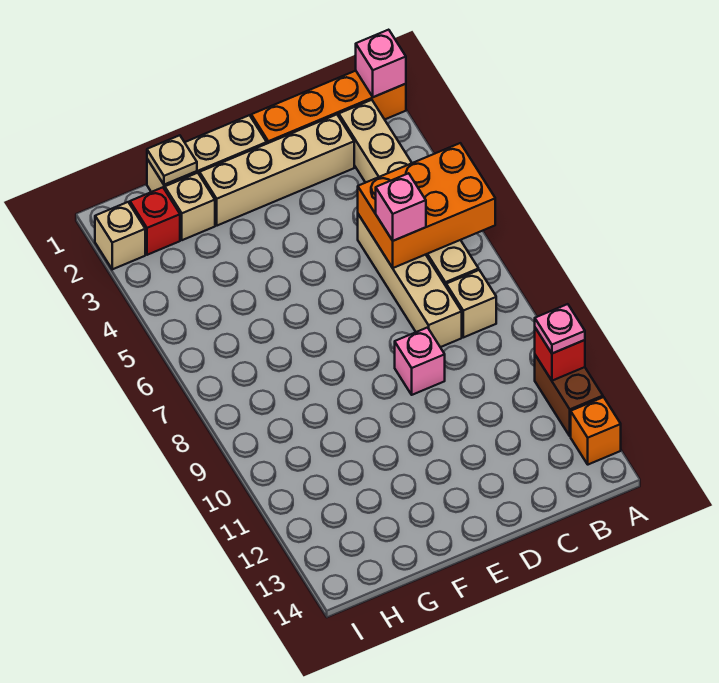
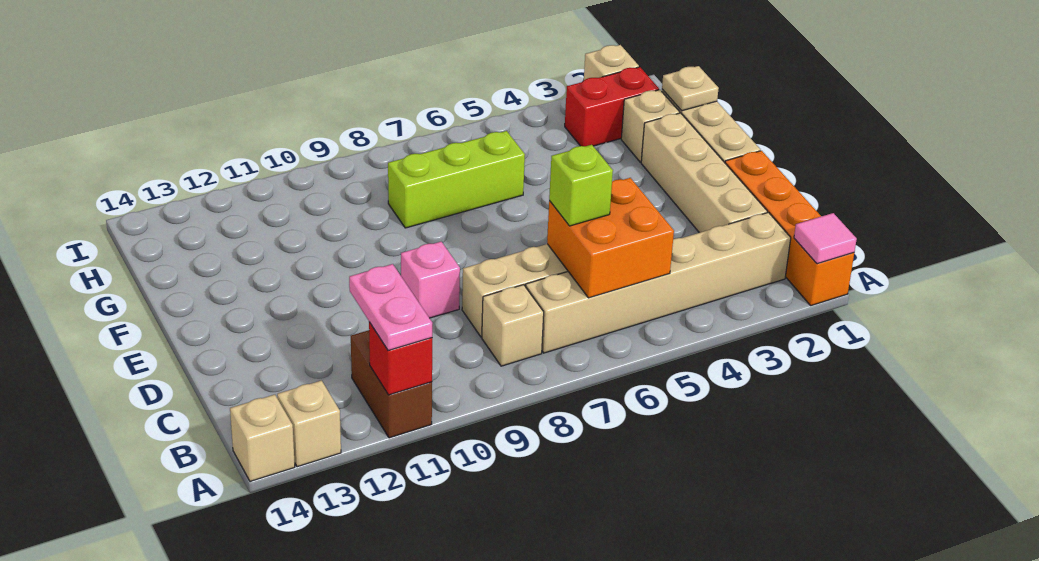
pink brick A1 level 2 -> pink tile A1 level 2
orange brick A5:C6 level 2 -> orange brick B5:C6 level 2
brown brick A11:A12 level 1 -> brown brick A11:B11 level 1
pink plate A11 level 3 -> pink plate A11:B11 level 3
orange brick A13 level 1 -> tan brick A13 level 1
none -> tan brick A14 level 1
pink brick C6 level 3 -> lime brick C6 level 3
none -> lime brick G6:G8 level 1
red brick H2 level 1 -> red brick H2:H3 level 1

